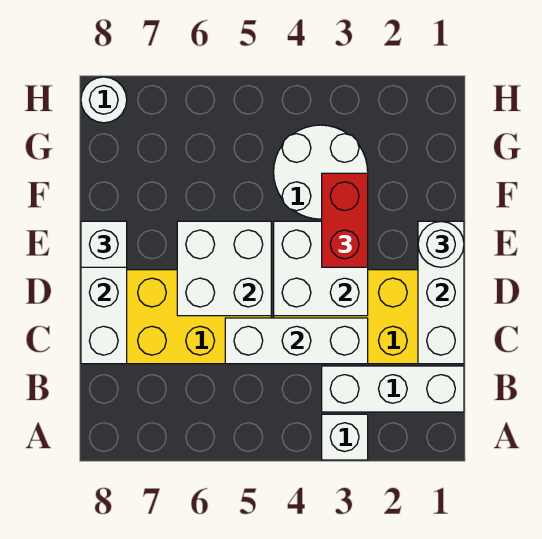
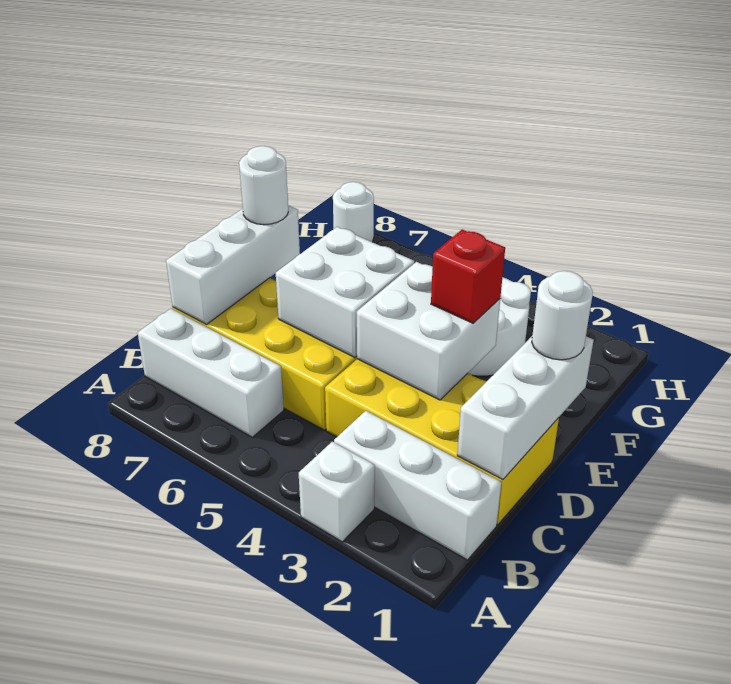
white brick C3:C5 level 2 -> white brick B6:B8 level 1
red brick E3:F3 level 3 -> red brick E3 level 3
white brick E8 level 3 -> white round brick E8 level 3

